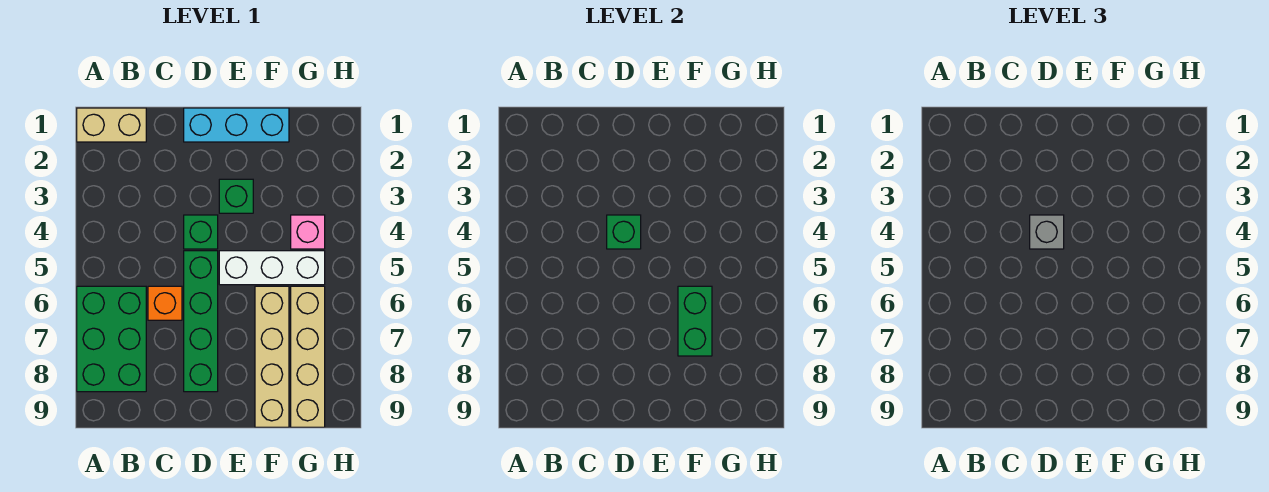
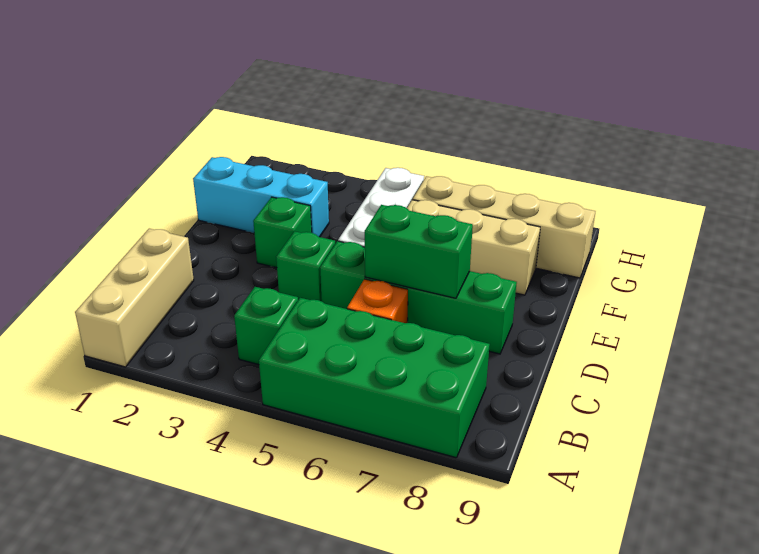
tan brick A1:B1 level 1 -> tan brick A1:C1 level 1
green brick A6:B8 level 1 -> green brick A5:B8 level 1
cyan brick D1:F1 level 1 -> cyan brick F1:F3 level 1
green brick D4 level 2 -> green brick B4 level 1
grey brick D4 level 3 -> none
tan brick F6:F9 level 1 -> tan brick F6:F8 level 1
green brick F6:F7 level 2 -> green brick D6:D7 level 2
pink brick G4 level 1 -> none

